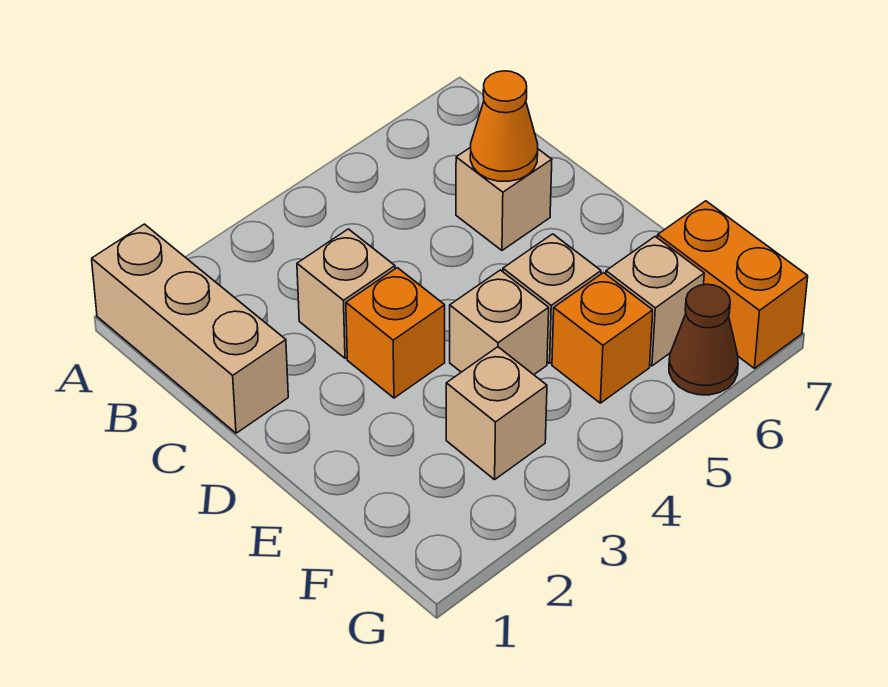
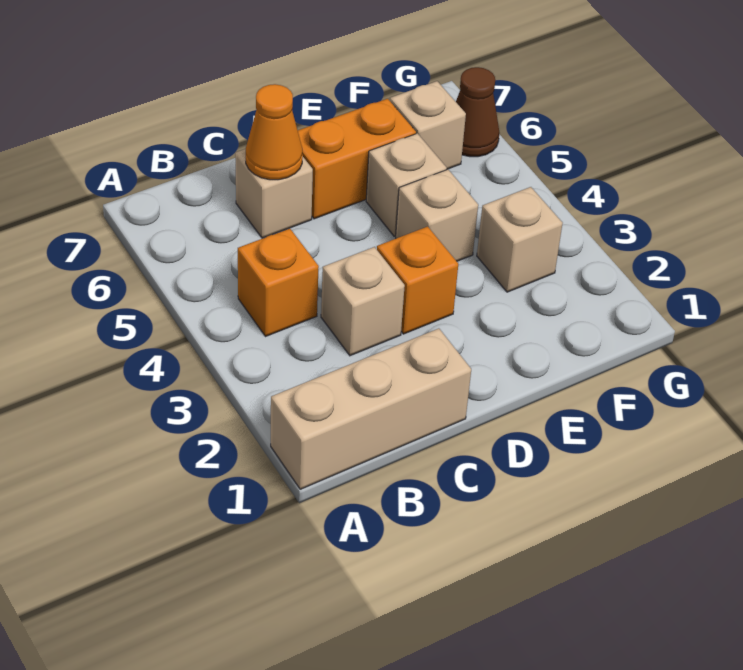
orange brick F5 level 1 -> orange brick B4 level 1
orange brick F7:G7 level 1 -> orange brick D6:E6 level 1

